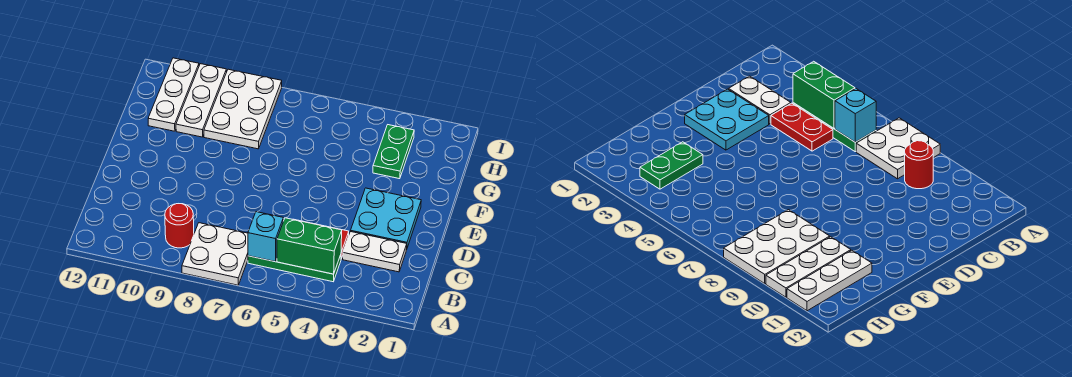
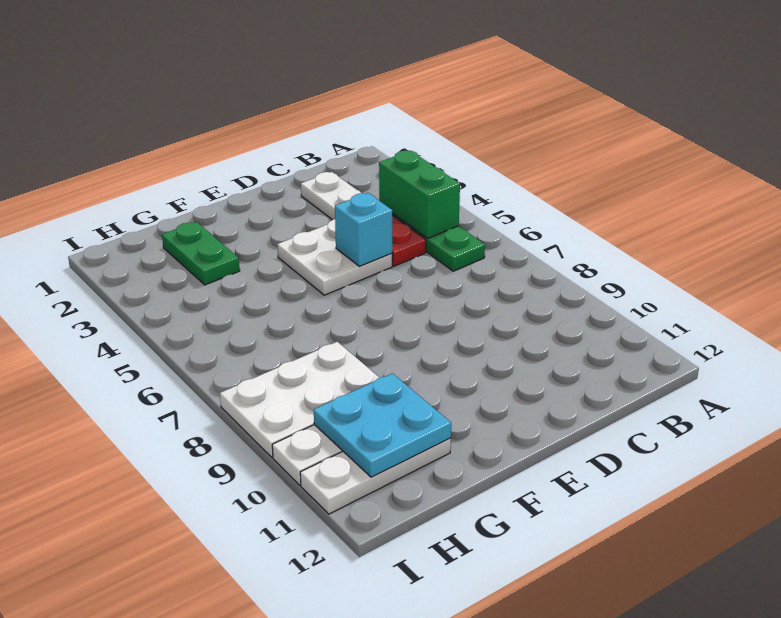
white plate A7:B8 level 1 -> white plate D4:E5 level 1
cyan brick B6 level 2 -> cyan brick D5 level 2
red round brick B9 level 1 -> none
cyan plate D2:E3 level 1 -> cyan plate G10:H11 level 2
green plate G3:H3 level 1 -> green plate G2:G3 level 1

